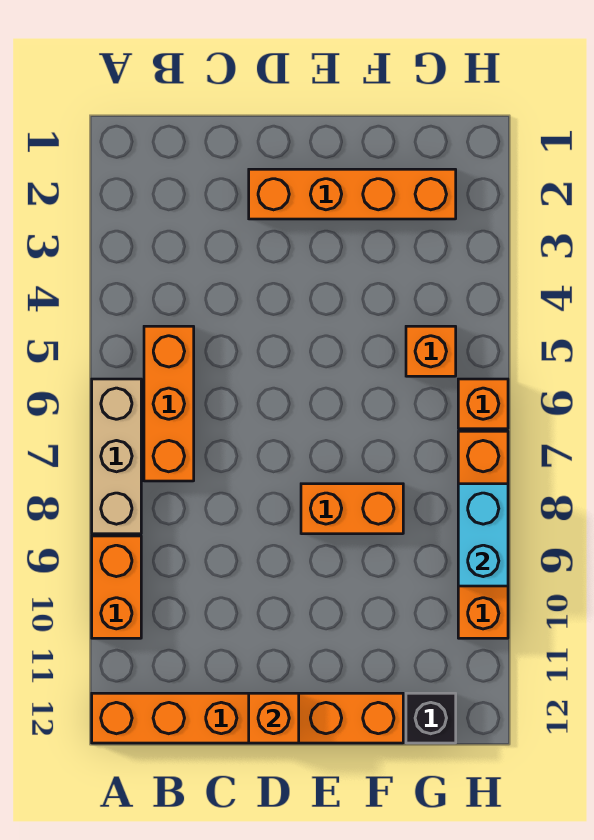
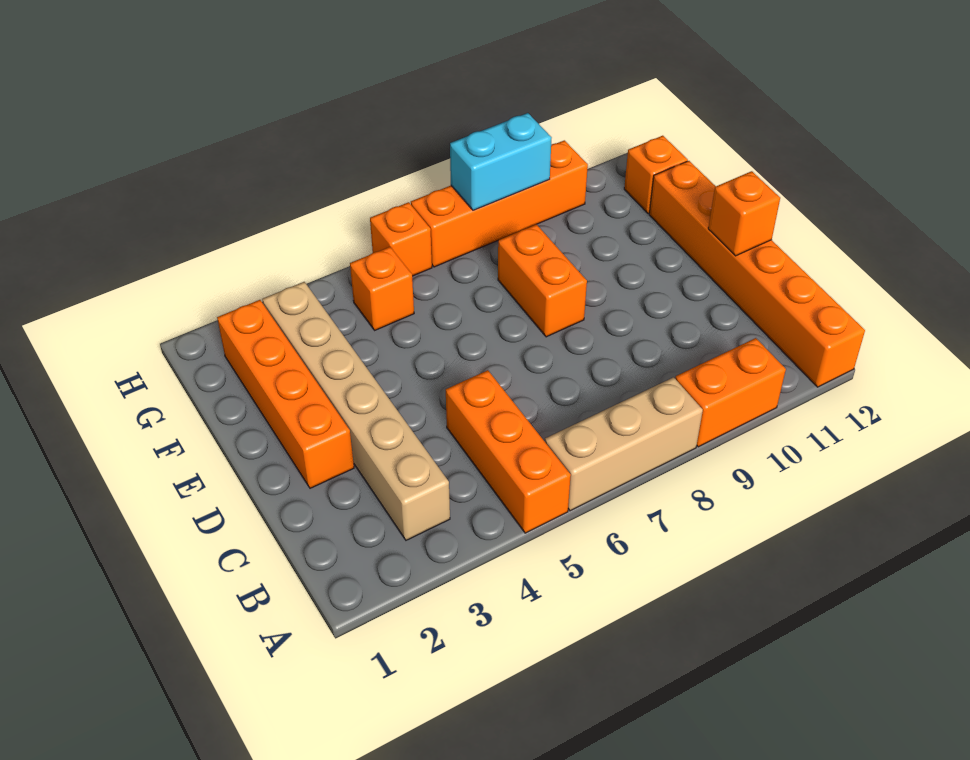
none -> tan brick B3:G3 level 1
orange brick B5:B7 level 1 -> orange brick A5:C5 level 1
black brick G12 level 1 -> orange brick G12 level 1

